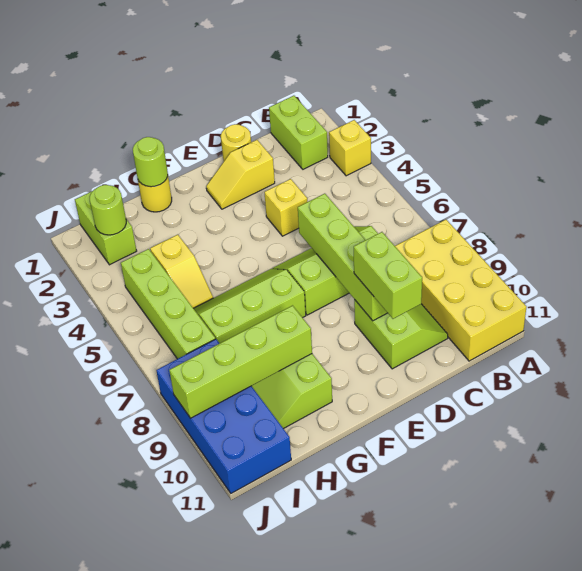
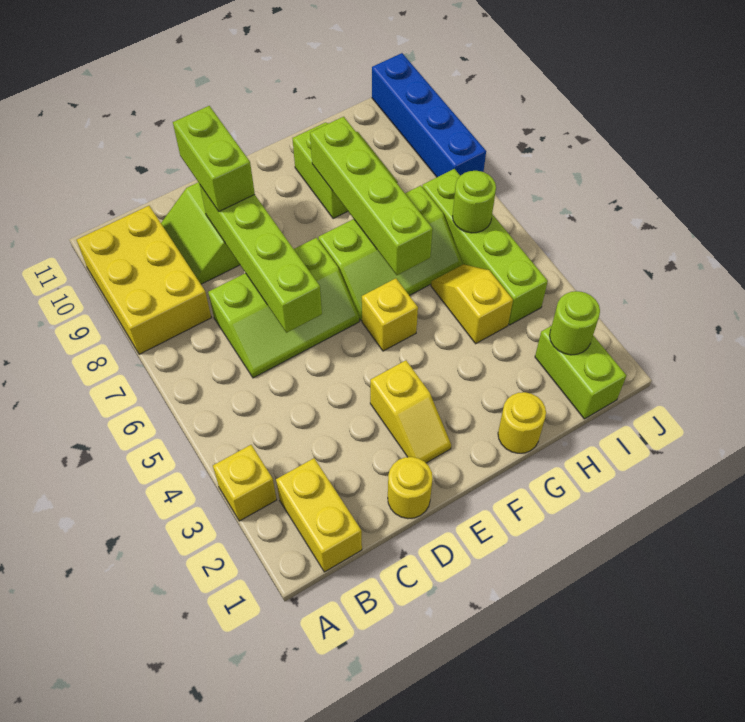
yellow brick A8:B11 level 1 -> yellow brick A8:B10 level 1
lime brick B1:B2 level 1 -> yellow brick B1:B2 level 1
yellow slope D2:E2 level 1 top D -> yellow slope E2:E3 level 1 top 3
yellow brick D4 level 1 -> yellow brick F5 level 1
lime round brick G1 level 2 -> lime round brick I6 level 2
lime brick G9:J9 level 2 -> lime brick G6:G9 level 2
blue brick I8:J11 level 1 -> blue brick J8:J11 level 1

